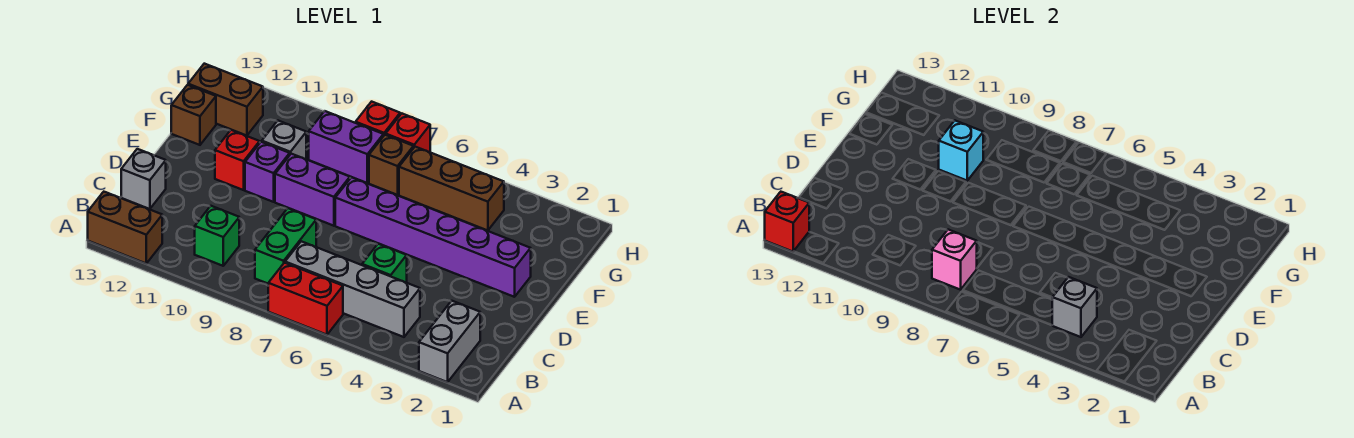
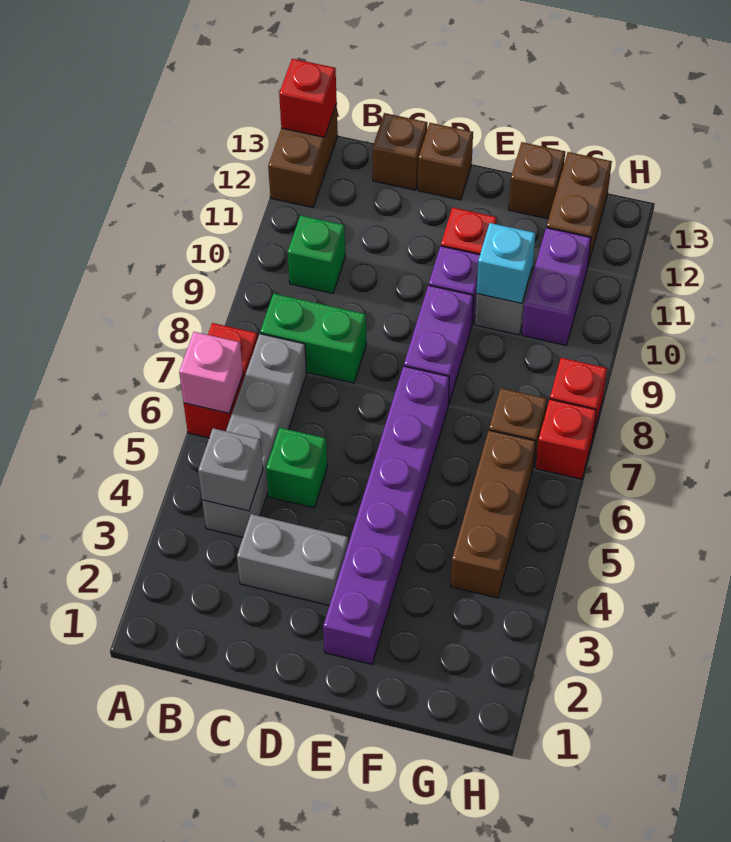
grey brick A2:B2 level 1 -> grey brick C3:D3 level 1
pink brick B8 level 2 -> pink brick A6 level 2
grey brick C13 level 1 -> brown brick C13 level 1
none -> brown brick D13 level 1
purple brick G8:G9 level 1 -> purple brick G10:G11 level 1

